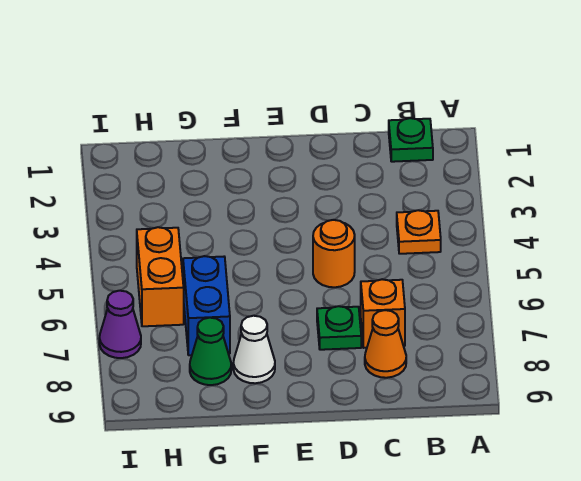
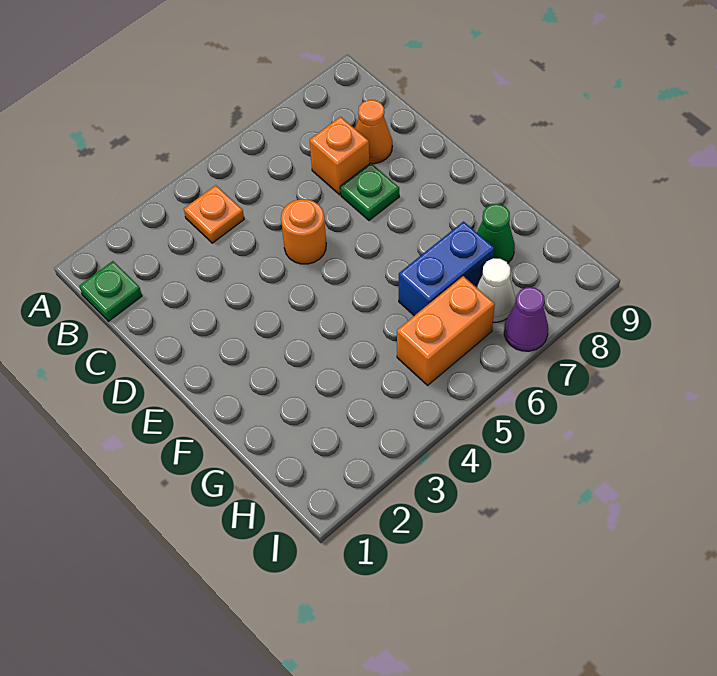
white cone F8 level 1 -> white cone H7 level 1

